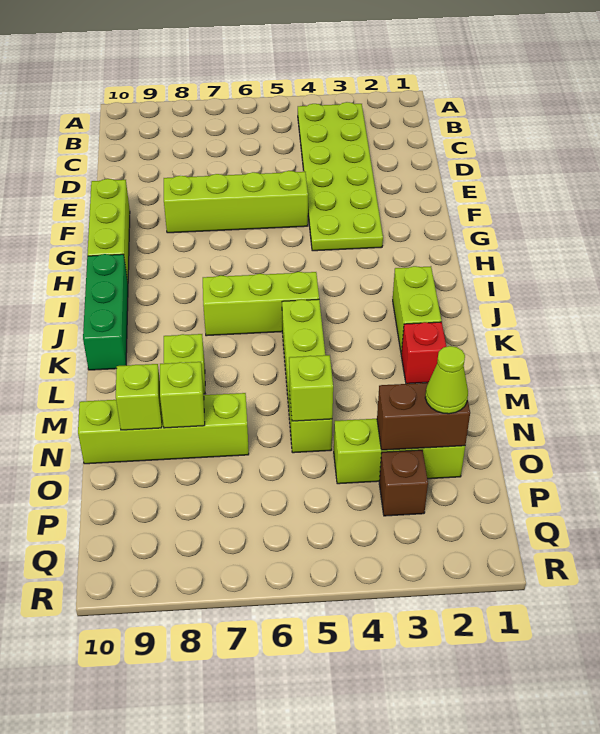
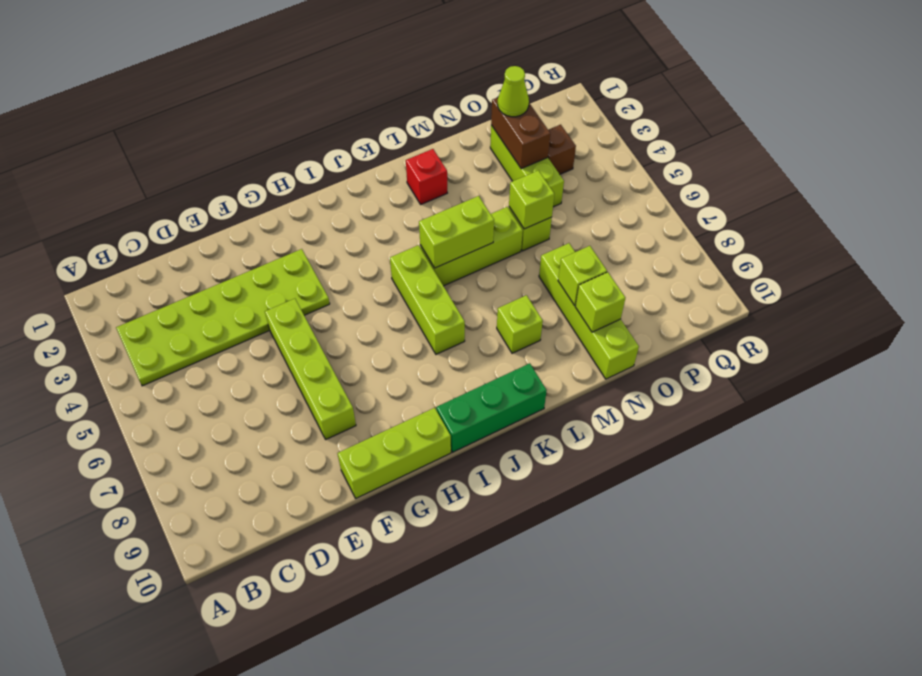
lime brick J2:K2 level 1 -> lime brick K5:L5 level 2

